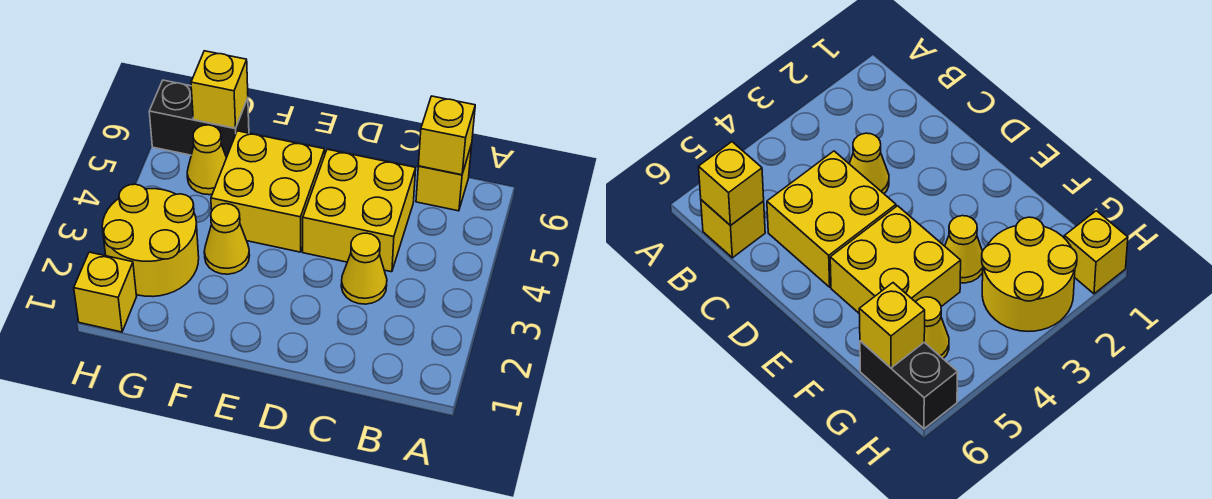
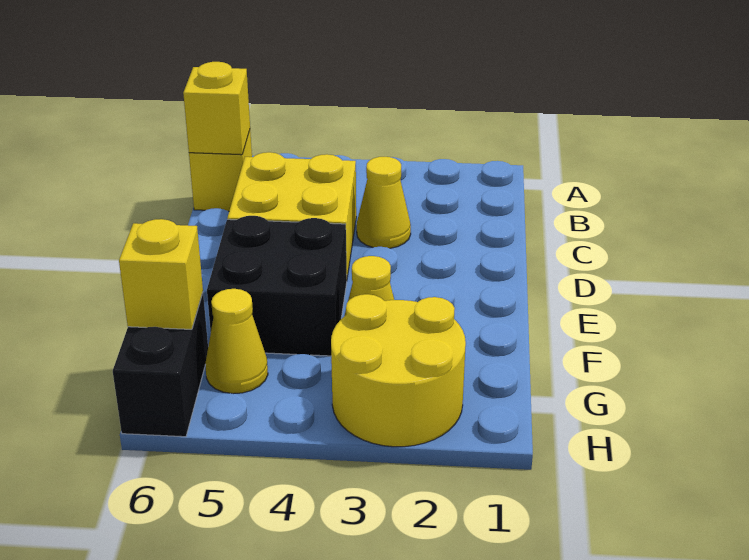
yellow brick E4:F5 level 1 -> black brick E4:F5 level 1
yellow brick H1 level 1 -> none

